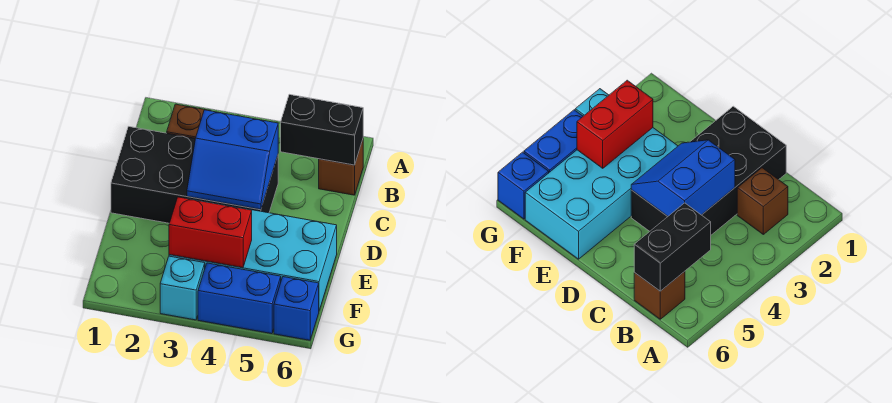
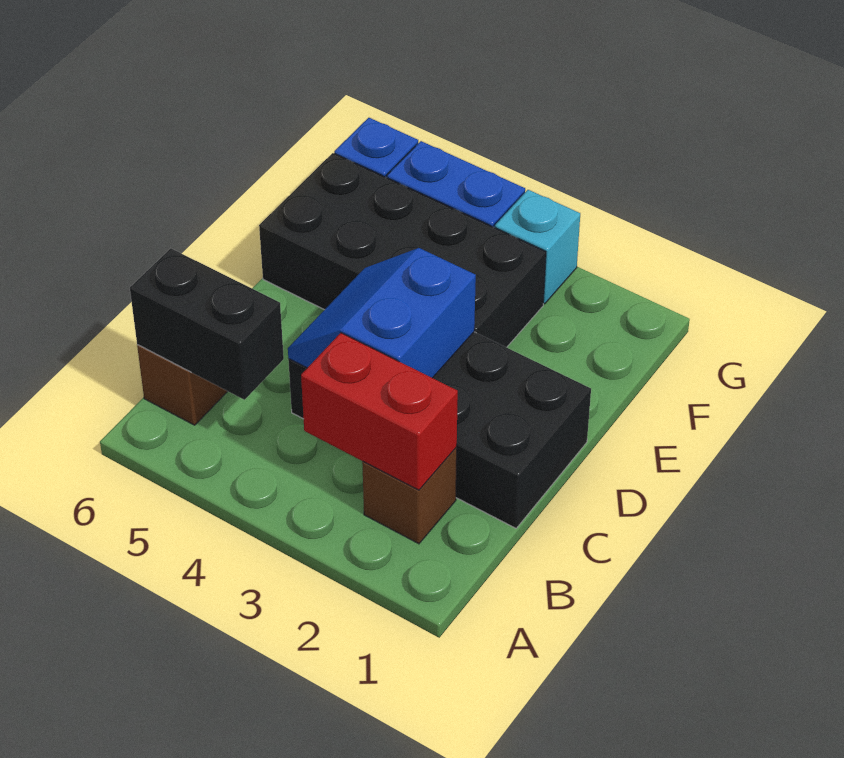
blue slope C3:D4 level 2 top C -> blue slope C3:D4 level 2 top 3
cyan brick E3:F6 level 1 -> black brick E3:F6 level 1
red brick F3:F4 level 2 -> red brick B2:B3 level 2

